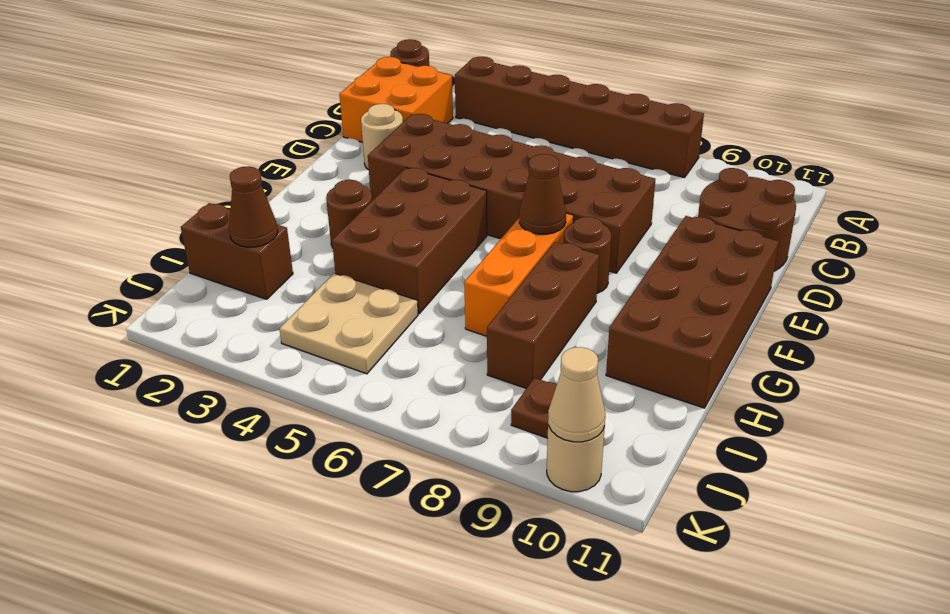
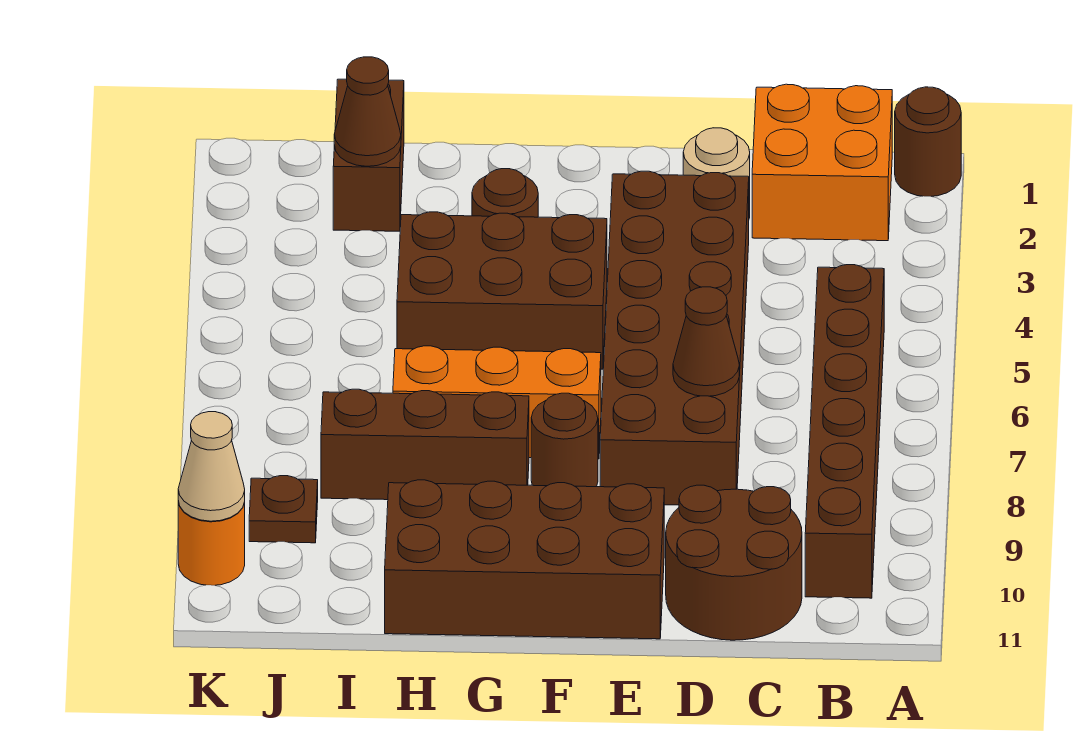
brown brick A3:A8 level 1 -> brown brick B5:B10 level 1
brown cone F7 level 2 -> brown cone D7 level 2
tan plate I4:J5 level 1 -> none
tan round brick K10 level 1 -> orange round brick K10 level 1

